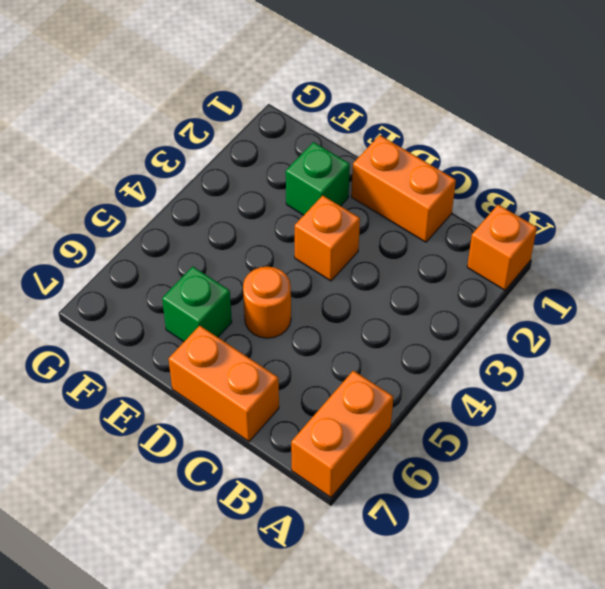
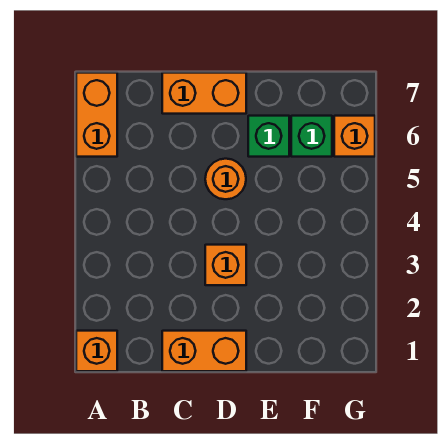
green brick E2 level 1 -> green brick F6 level 1
none -> orange brick G6 level 1

